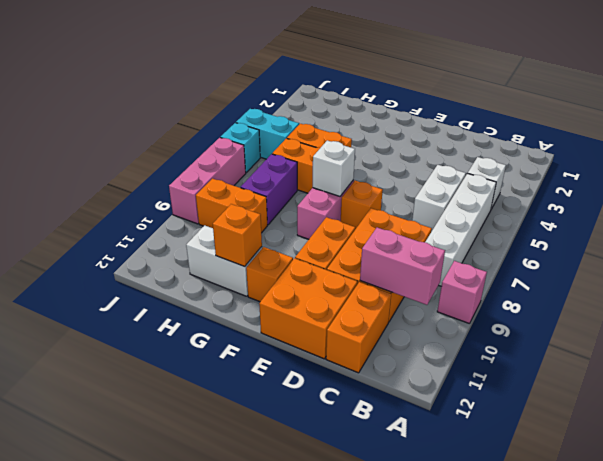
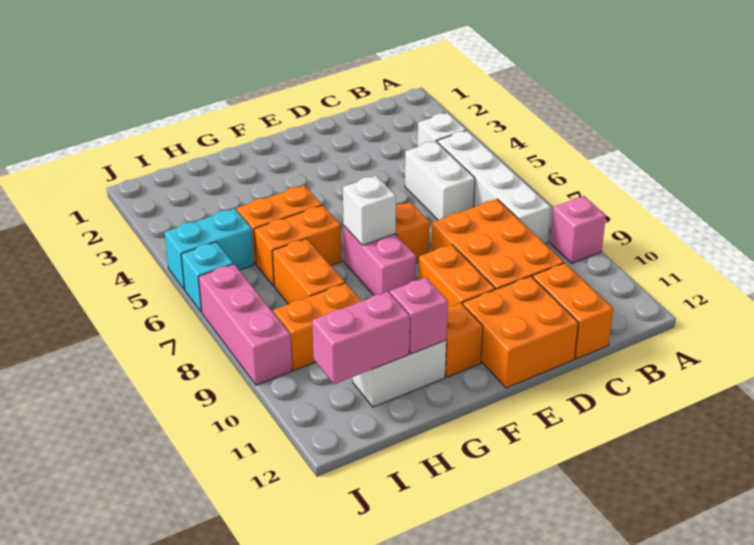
pink brick B10:C10 level 2 -> pink brick H11:I11 level 2
orange brick G11 level 2 -> pink brick G11 level 2
purple brick H7:H8 level 1 -> orange brick H7:H8 level 1

